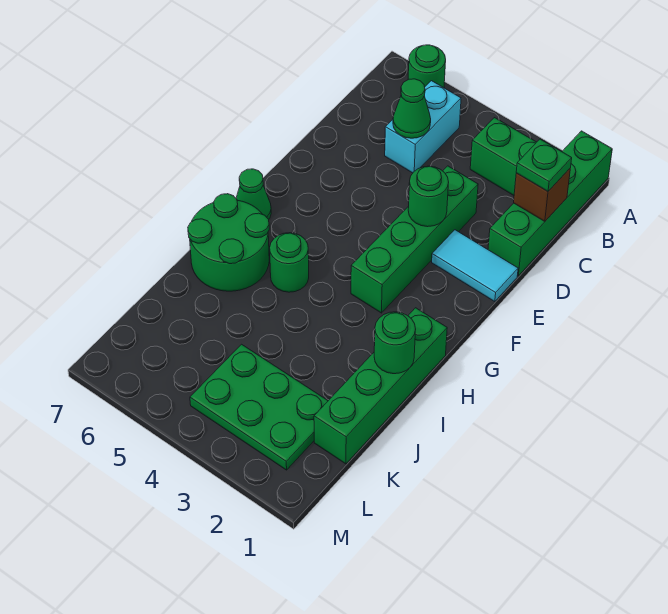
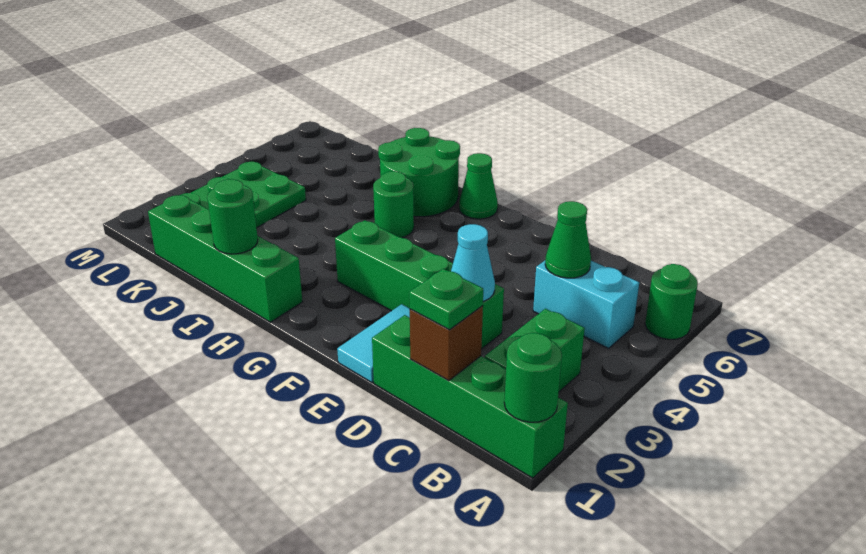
none -> cyan cone D3 level 2
green round brick E3 level 2 -> green round brick A1 level 2

